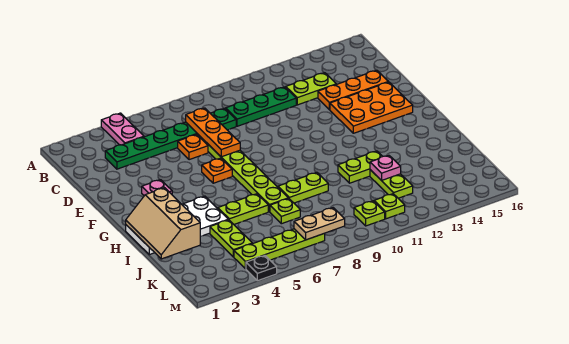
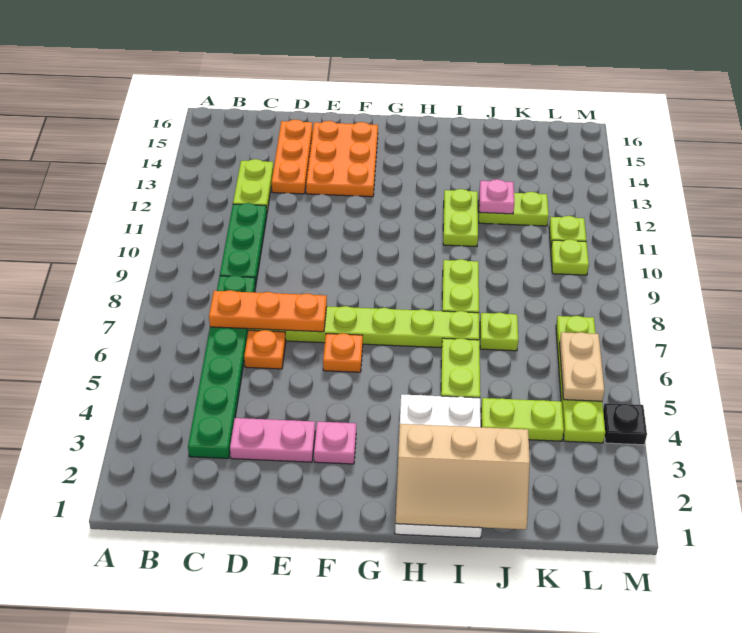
pink plate A4:B4 level 1 -> pink plate D3:E3 level 1
tan plate L7:L8 level 2 -> tan plate L5:L6 level 2

